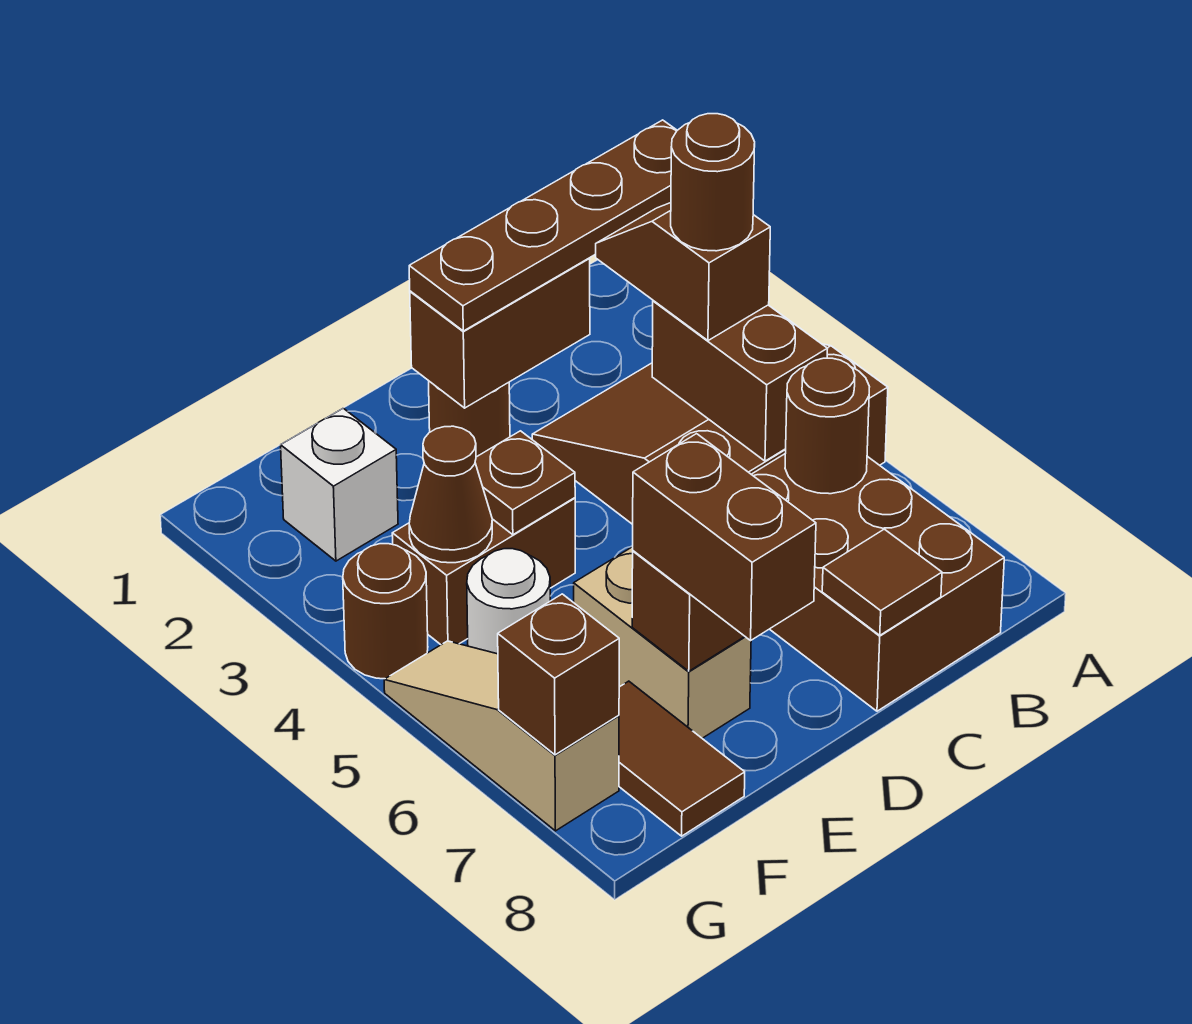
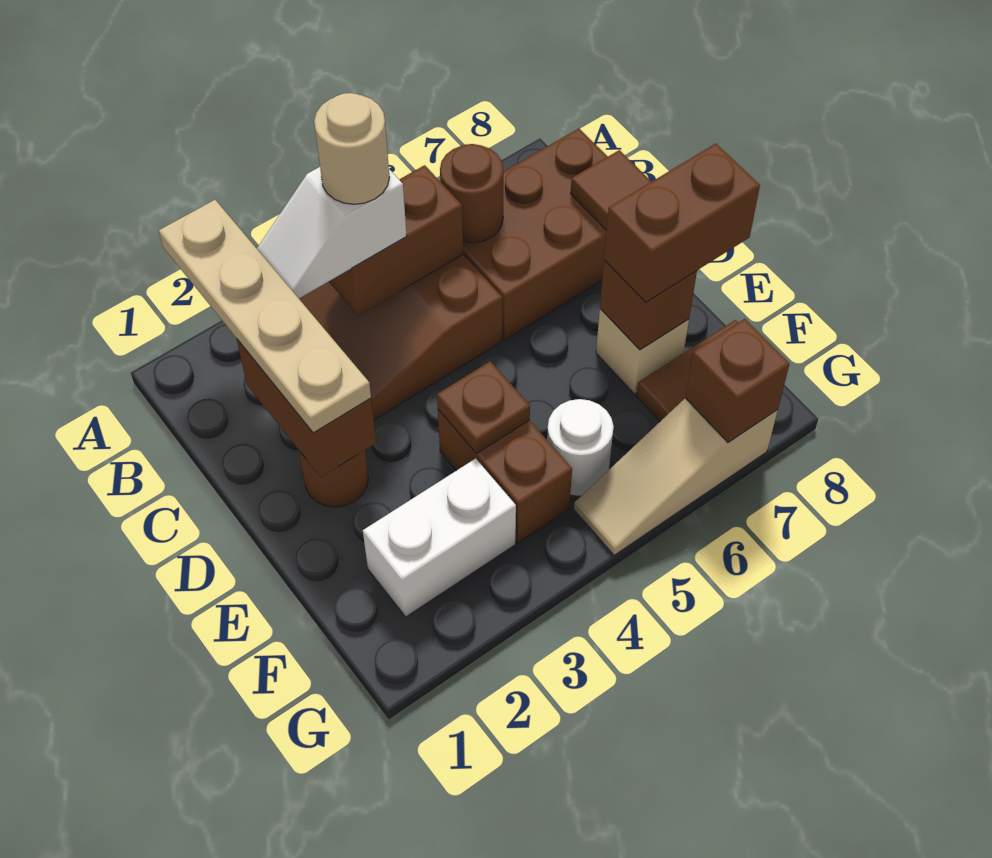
brown plate A2:D2 level 3 -> tan plate A2:D2 level 3
brown slope B3:B4 level 3 top 4 -> white slope B3:B4 level 3 top 4
brown round brick B4 level 4 -> tan round brick B4 level 4
tan brick E6:E7 level 1 -> tan brick E7 level 1
white brick F2 level 1 -> white brick F2:F3 level 1
brown cone F4 level 2 -> none
brown round brick G4 level 1 -> none

